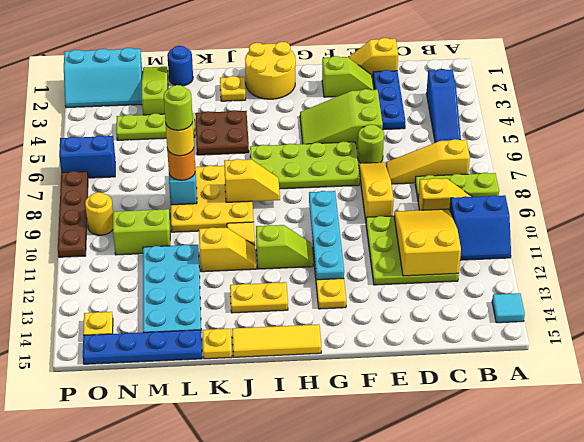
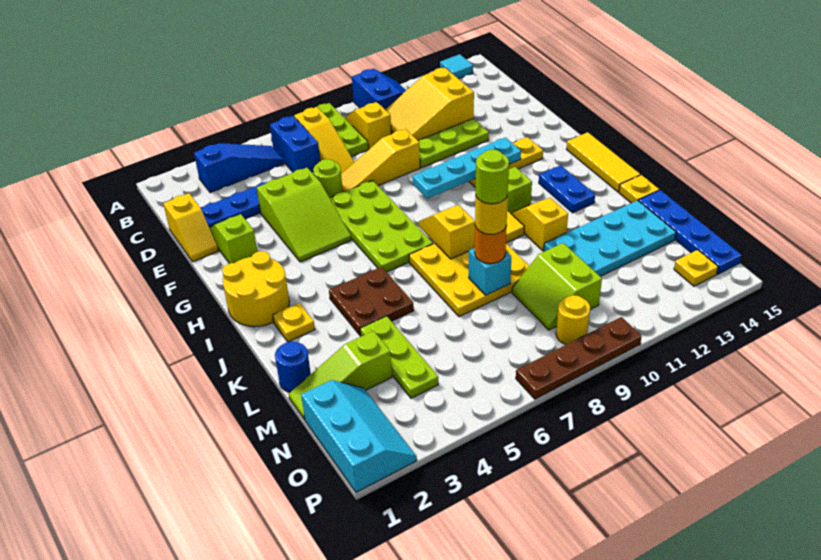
yellow plate I13:J13 level 1 -> blue plate I13:J13 level 1
blue brick O6:P6 level 1 -> blue brick B6:C6 level 1

